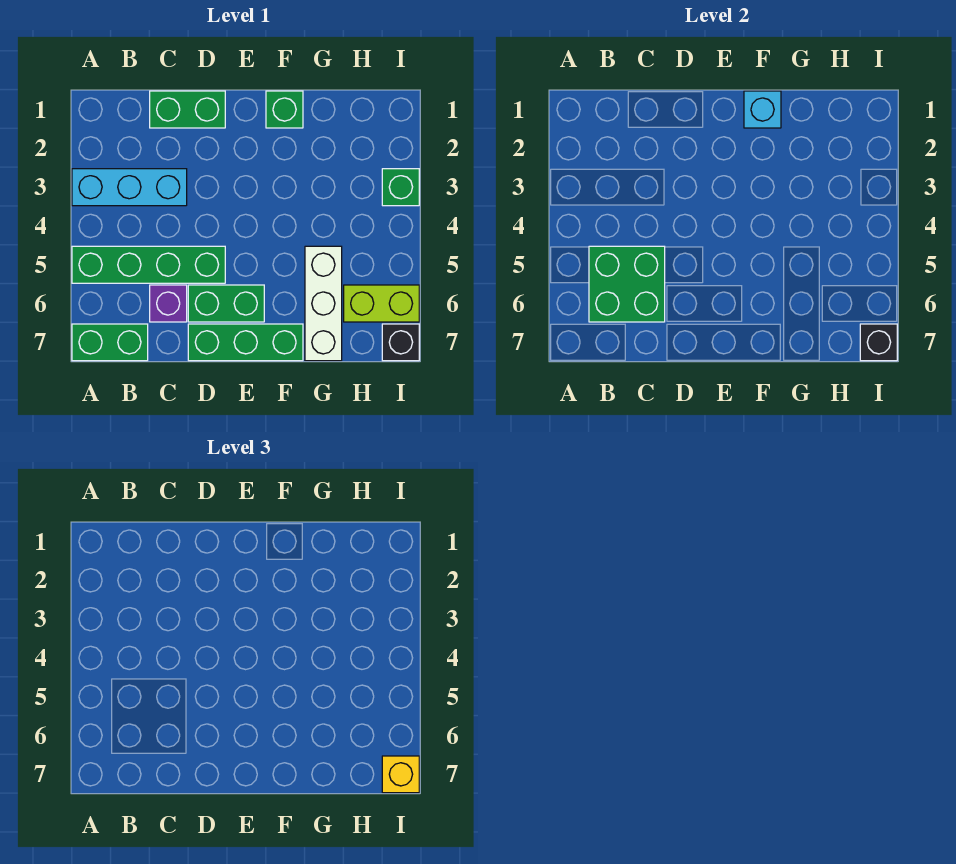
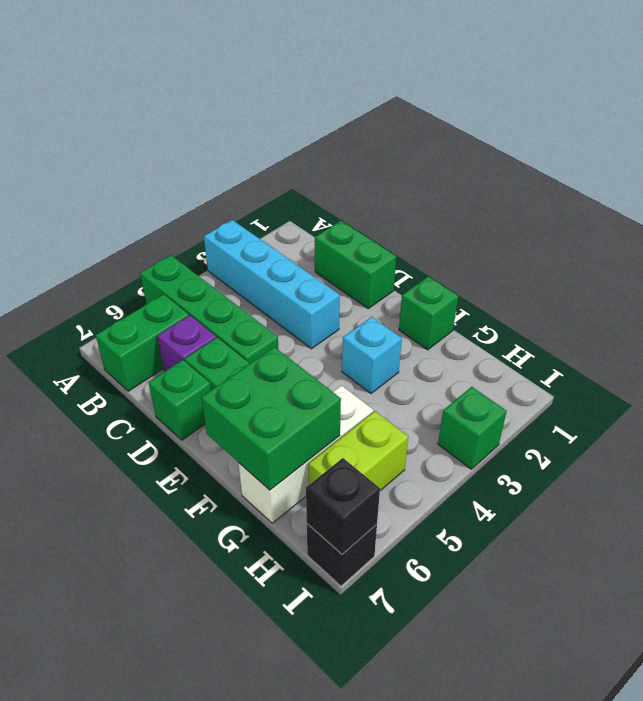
cyan brick A3:C3 level 1 -> cyan brick A3:D3 level 1
green brick A7:B7 level 1 -> green brick B6:B7 level 1
green brick B5:C6 level 2 -> green brick F6:G7 level 2
green brick D7:F7 level 1 -> green brick D7 level 1
cyan brick F1 level 2 -> cyan brick F3 level 1
lime brick H6:I6 level 1 -> lime brick H5:H6 level 1
yellow brick I7 level 3 -> none

